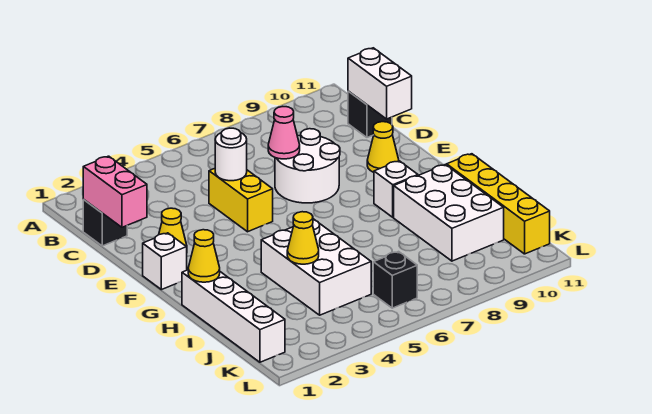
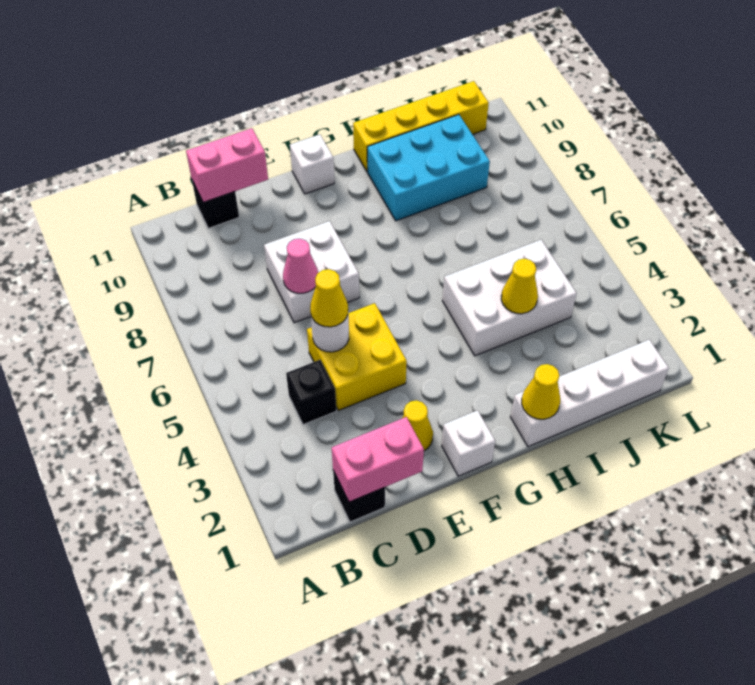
white brick C11:D11 level 2 -> pink brick C11:D11 level 2
yellow brick D5:E5 level 1 -> yellow brick D4:E5 level 1
white round brick D7:E8 level 1 -> white brick D7:E8 level 1
yellow cone E10 level 1 -> yellow cone D5 level 3
white brick G9 level 1 -> white brick F11 level 1
white brick H9:J10 level 1 -> cyan brick H9:J10 level 1
black brick K6 level 1 -> black brick C4 level 1

